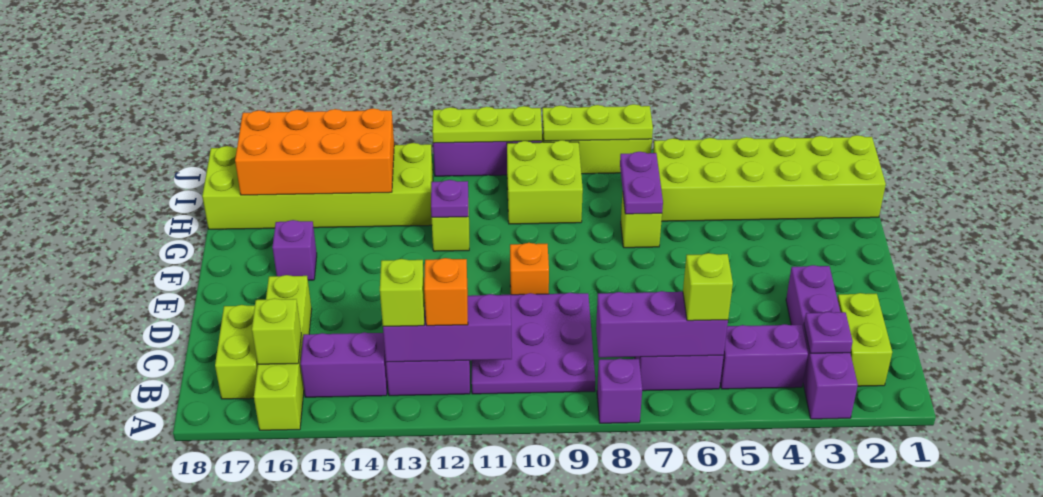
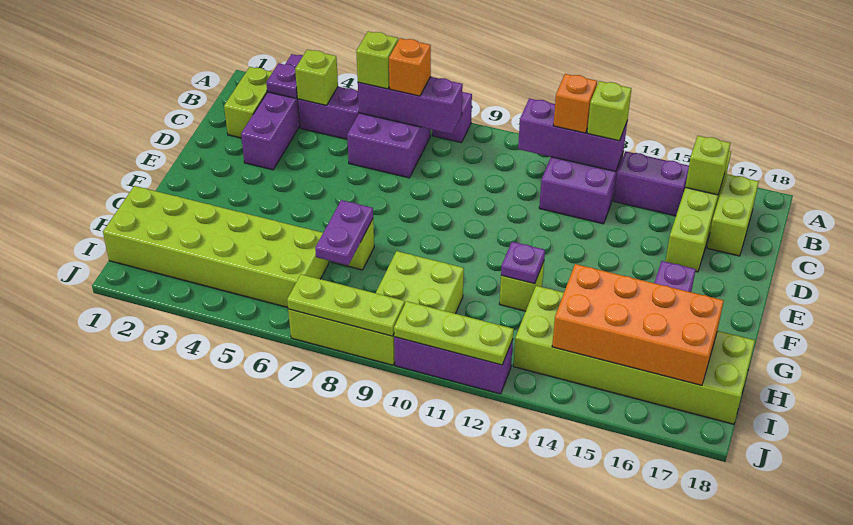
none -> lime brick B4 level 2
purple plate B9:D11 level 1 -> none
orange brick E10 level 1 -> orange brick B7 level 3

